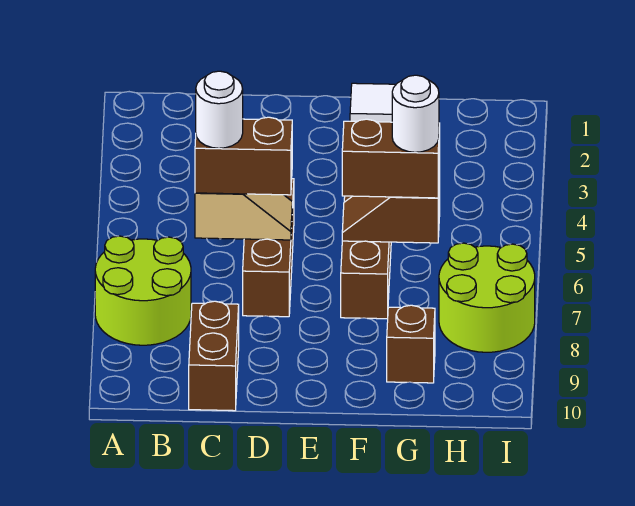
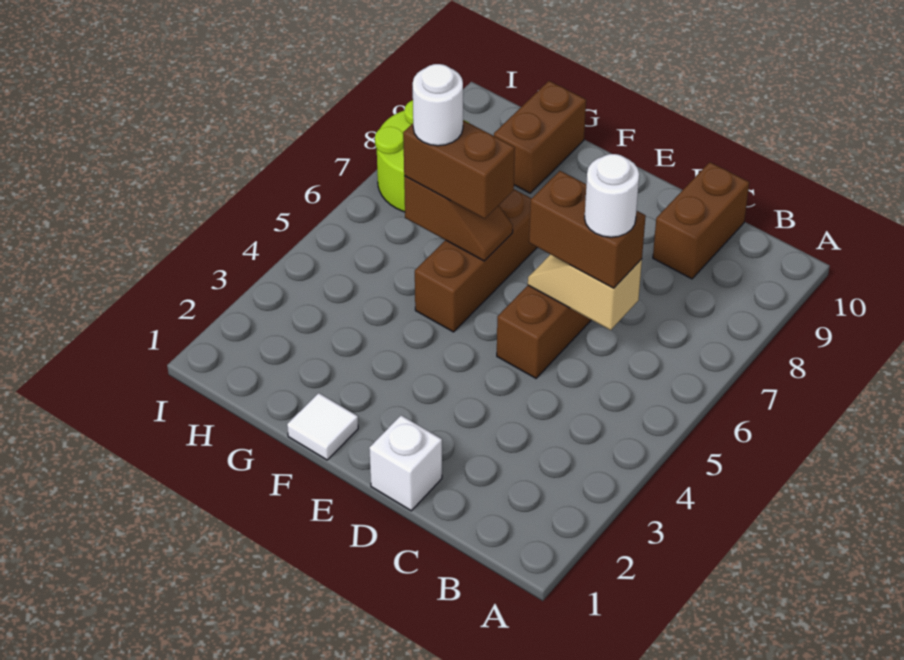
lime round brick A7:B8 level 1 -> none
none -> white brick D1 level 1
brown brick G9 level 1 -> brown brick G9:G10 level 1

